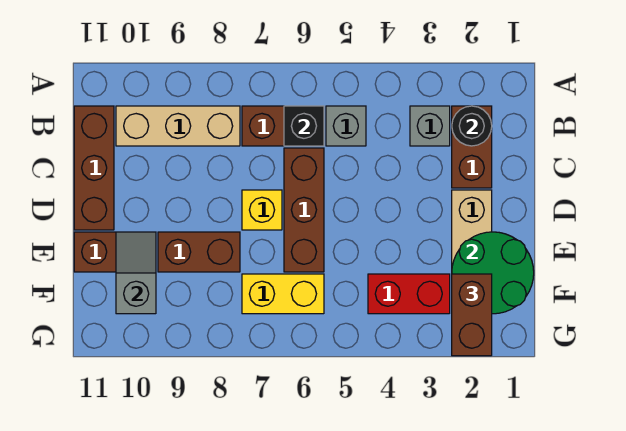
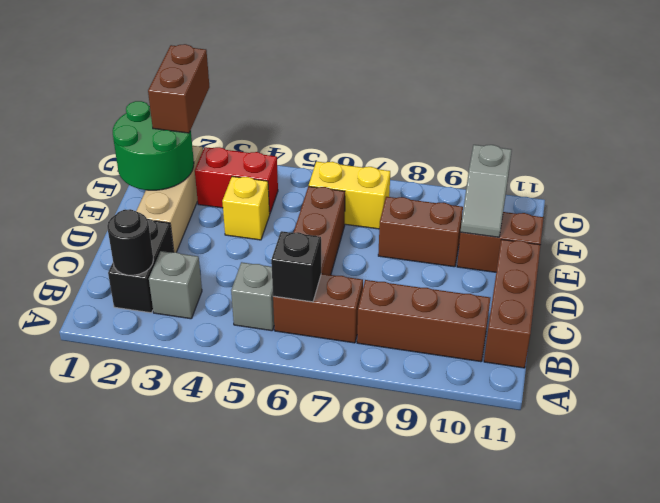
brown brick B2:C2 level 1 -> black brick B2:C2 level 1
tan brick B8:B10 level 1 -> brown brick B8:B10 level 1
yellow brick D7 level 1 -> yellow brick E4 level 1

